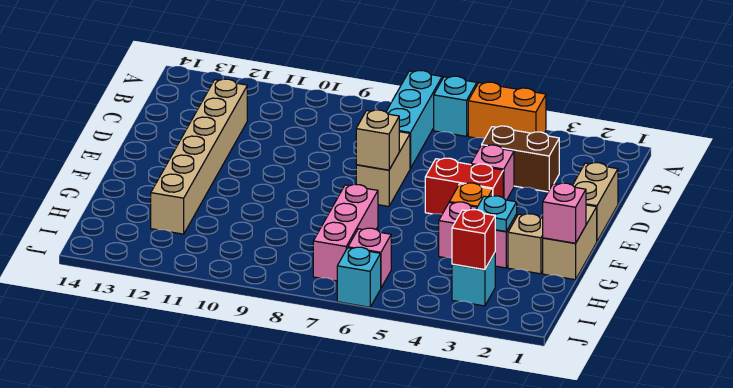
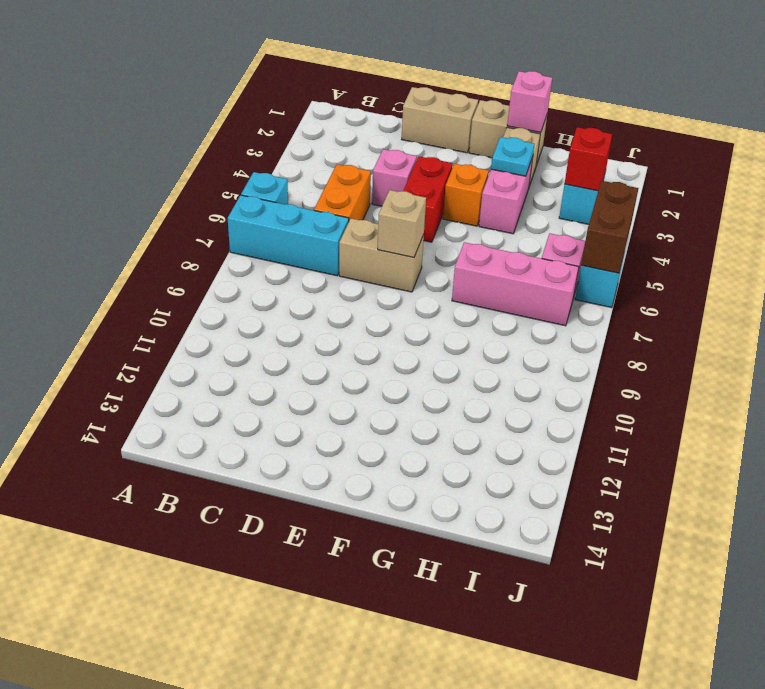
orange brick A4:A5 level 1 -> orange brick C5:C6 level 1
brown brick C3:C4 level 1 -> brown brick J5:J6 level 2
tan brick C12:H12 level 1 -> none

